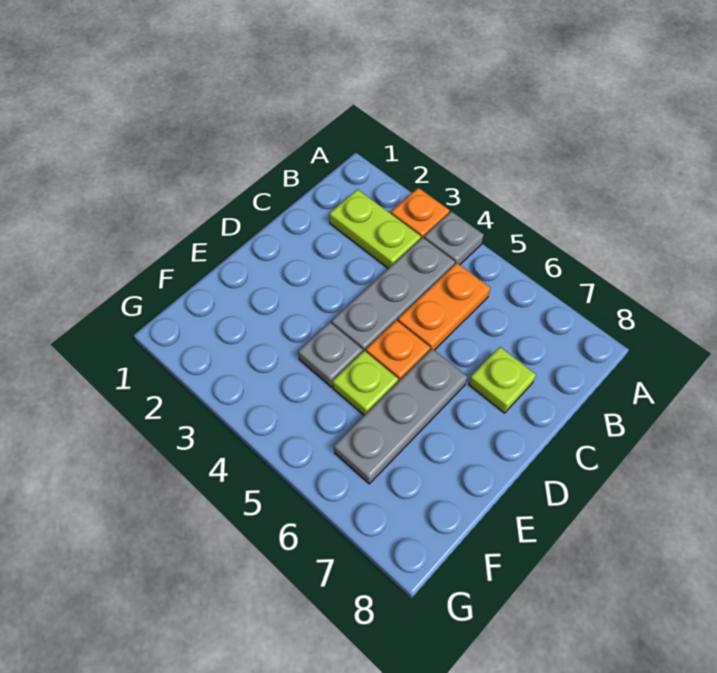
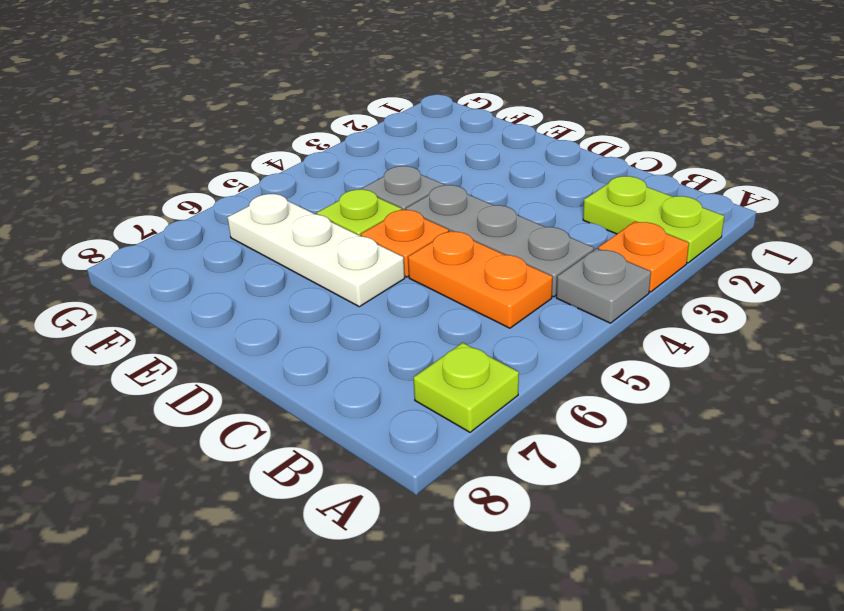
lime plate B2:B3 level 1 -> lime plate A2:B2 level 1
lime plate C7 level 1 -> lime plate A7 level 1
grey plate D6:F6 level 1 -> white plate D6:F6 level 1

